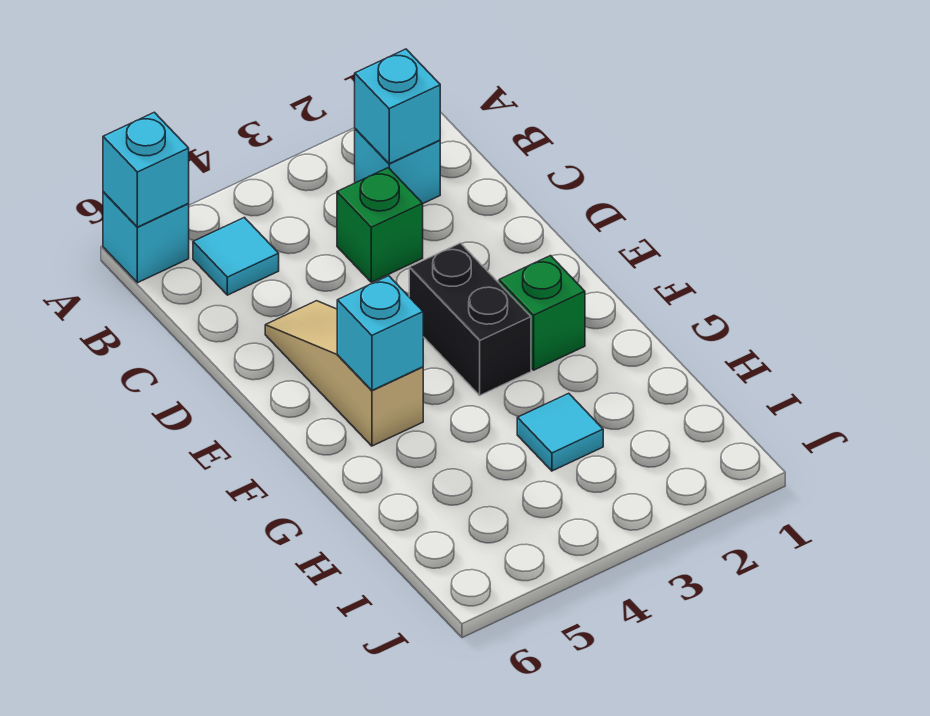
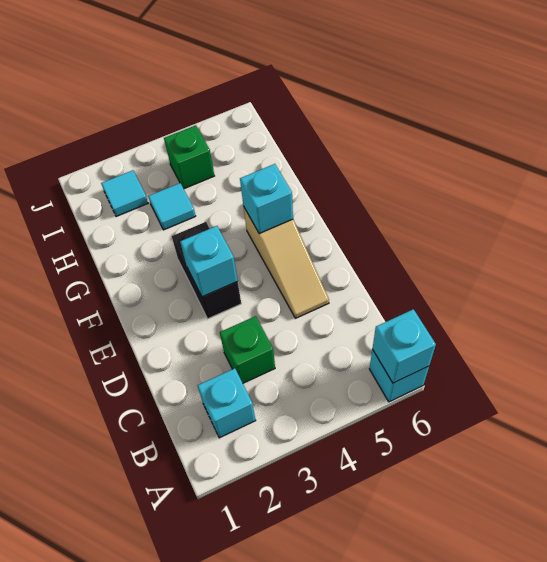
cyan brick B2 level 2 -> cyan brick E3 level 2
cyan tile B5 level 1 -> cyan tile I2 level 1
green brick F2 level 1 -> green brick I4 level 1

